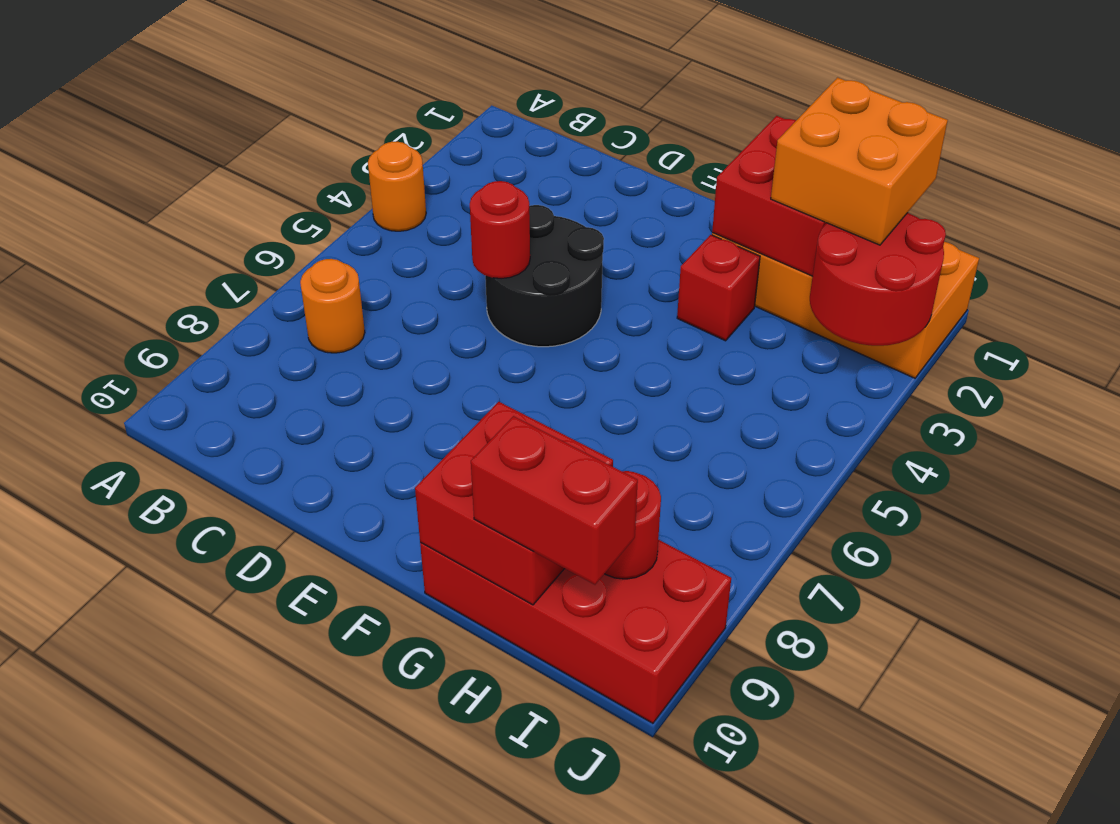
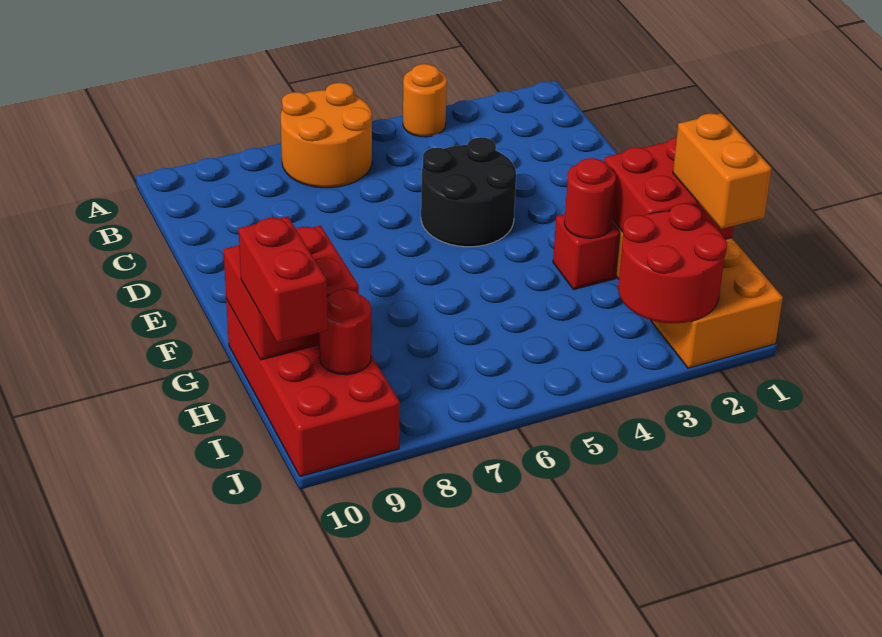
orange round brick B7 level 1 -> orange round brick A6:B7 level 1
red round brick D5 level 2 -> red round brick G3 level 2
orange brick H1:I2 level 3 -> orange brick H1:I1 level 3

